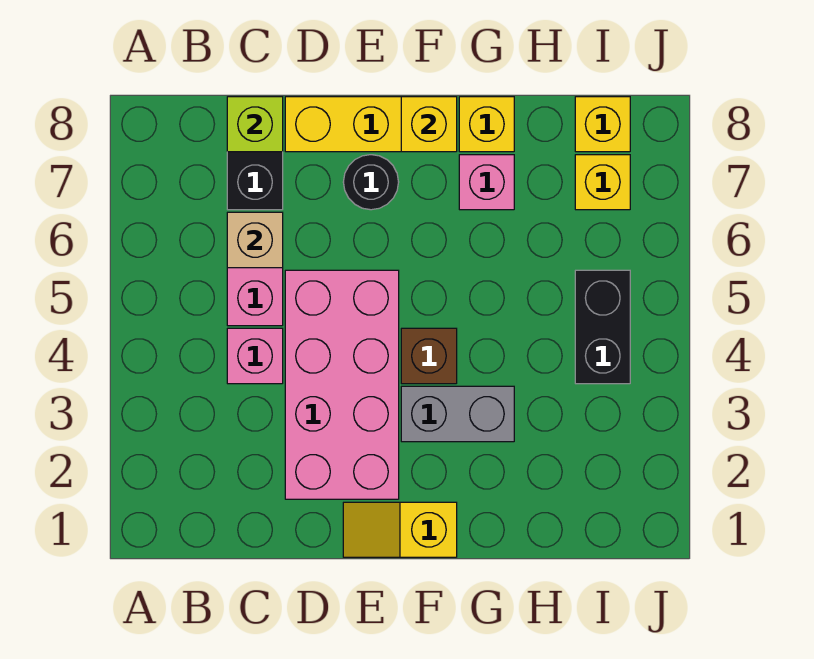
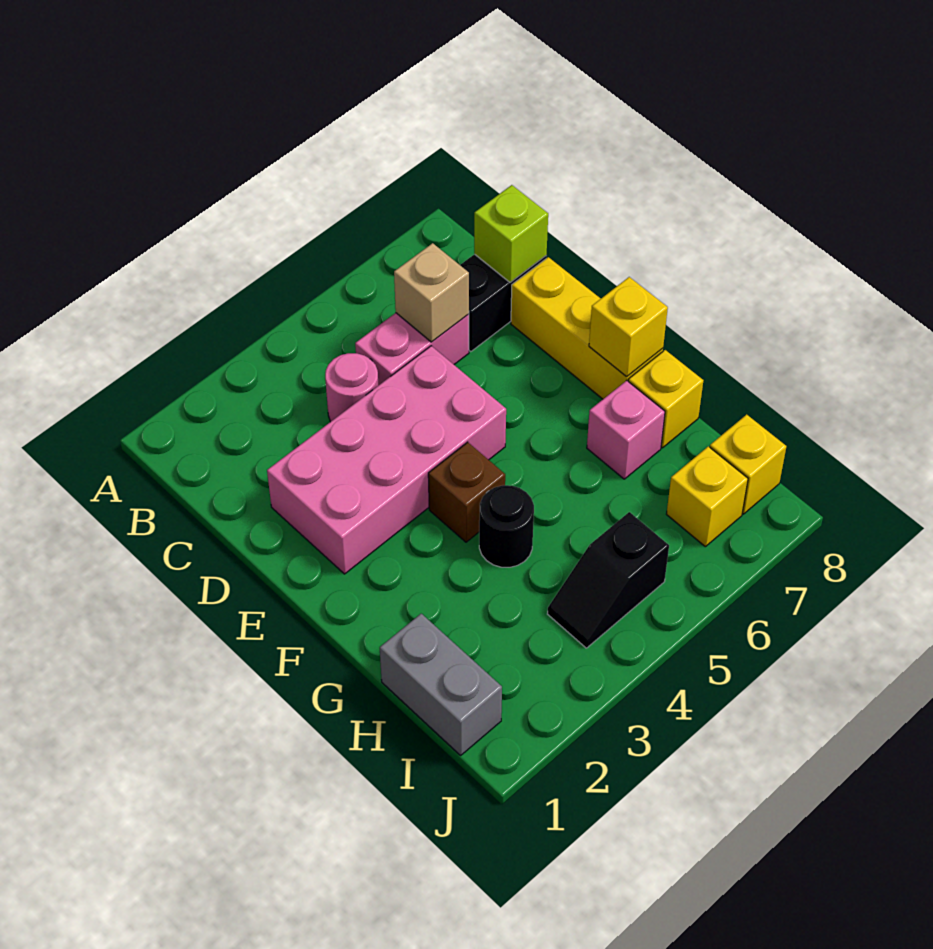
pink brick C4 level 1 -> pink round brick C4 level 1
yellow slope E1:F1 level 1 top F -> none
black round brick E7 level 1 -> black round brick G4 level 1
grey brick F3:G3 level 1 -> grey brick H1:I1 level 1
black brick I4:I5 level 1 -> black slope I4:I5 level 1 top 5

